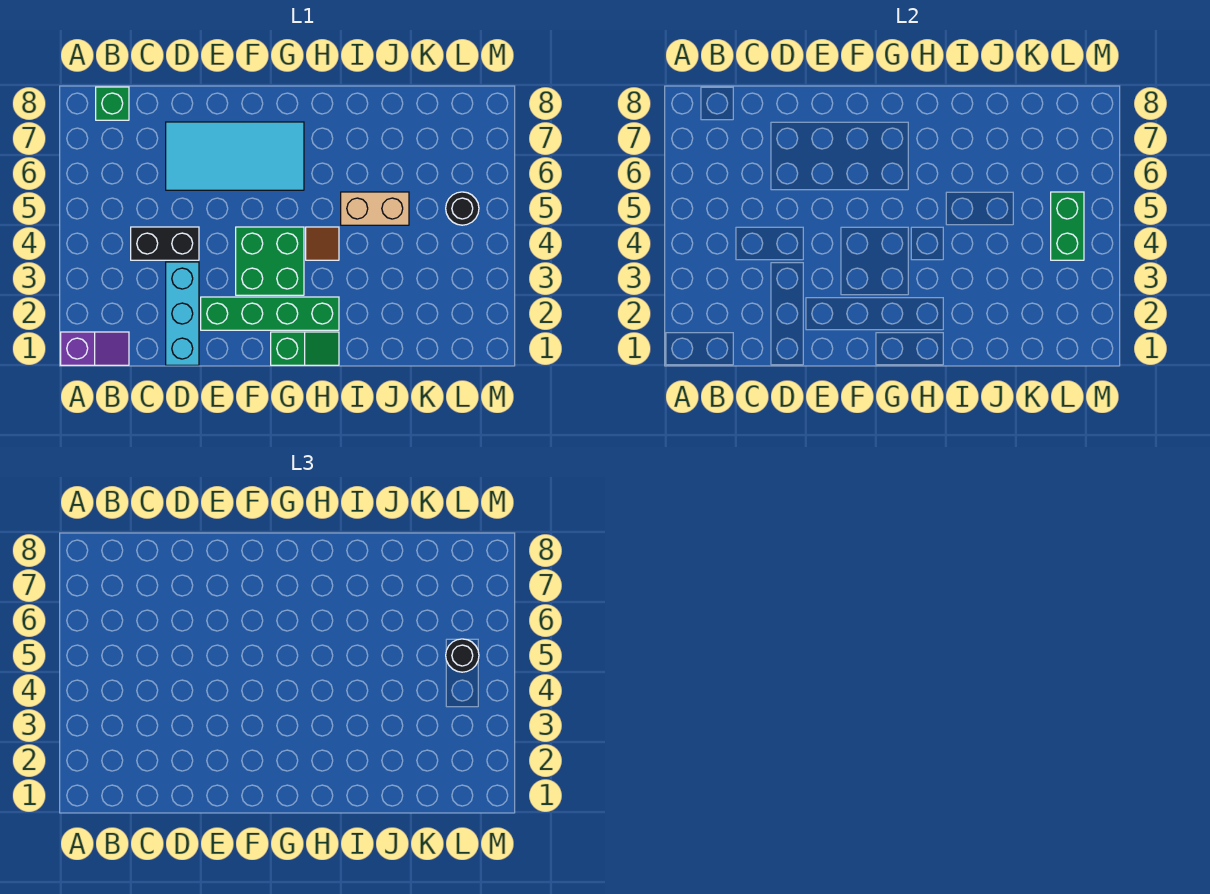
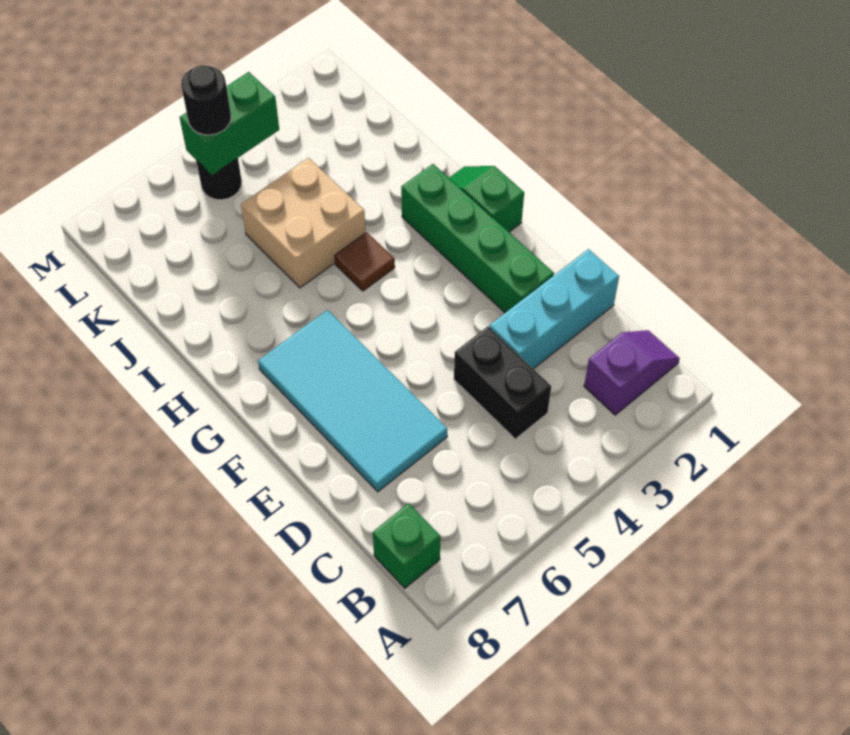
purple slope A1:B1 level 1 top A -> purple slope B1:B2 level 1 top 2
green brick F3:G4 level 1 -> none
tan brick I5:J5 level 1 -> tan brick I4:J5 level 1

